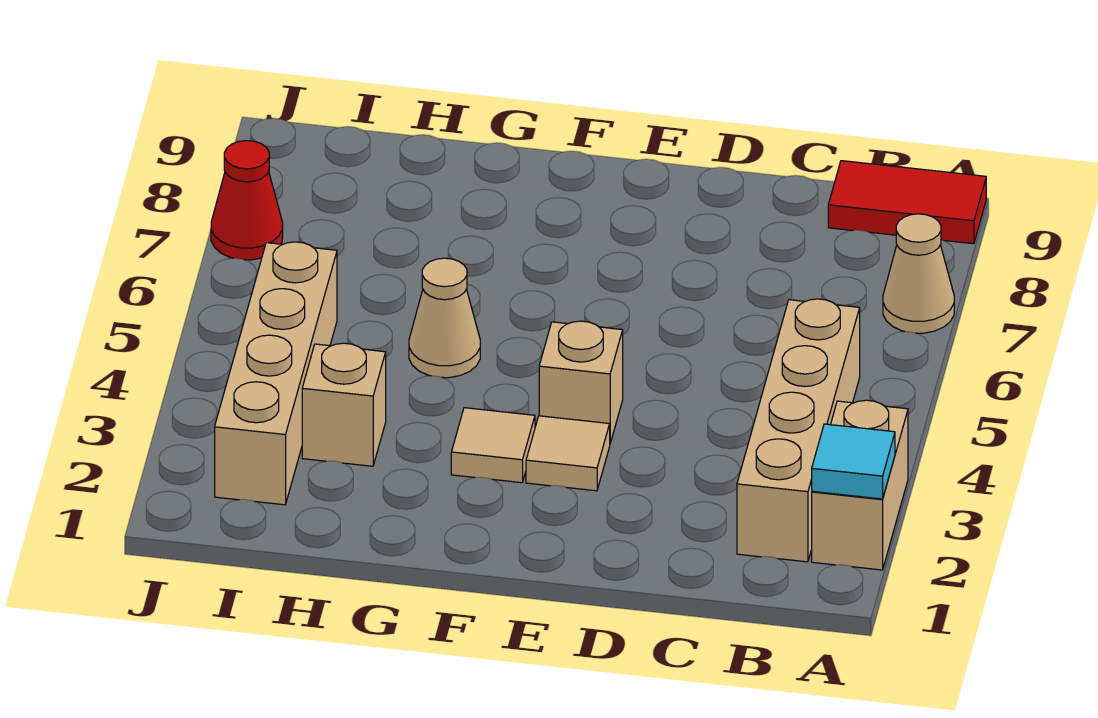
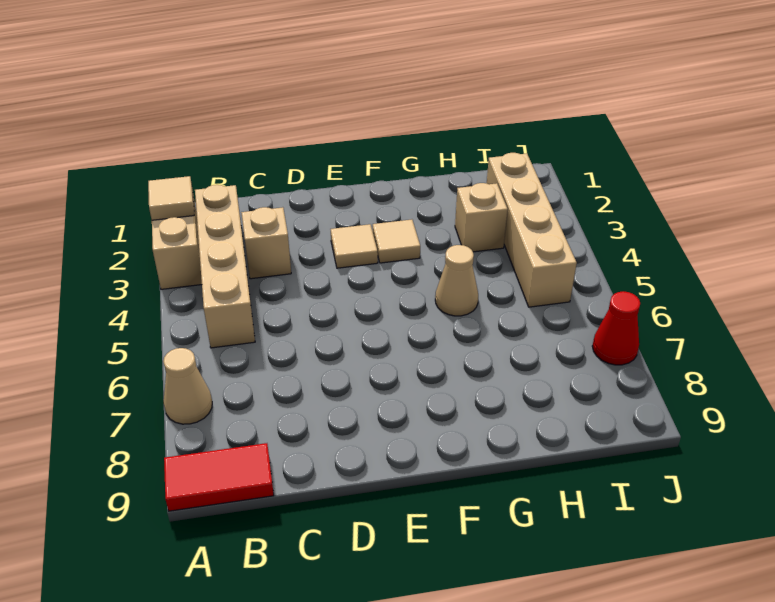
cyan tile A2 level 2 -> tan tile A2 level 2
tan brick E4 level 1 -> tan brick C3 level 1

